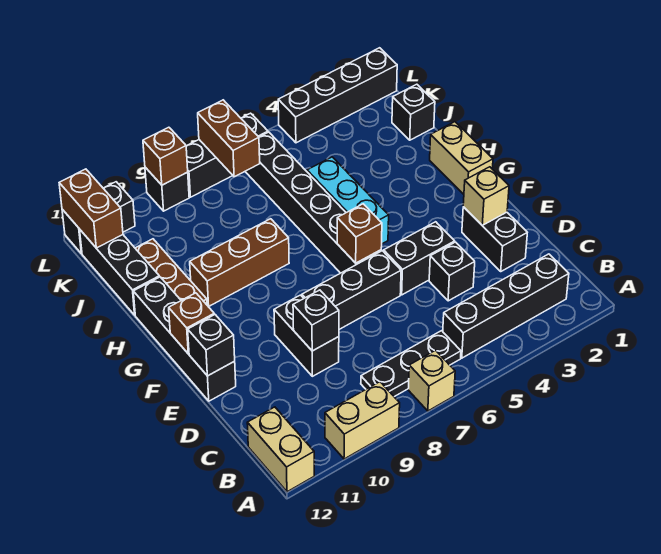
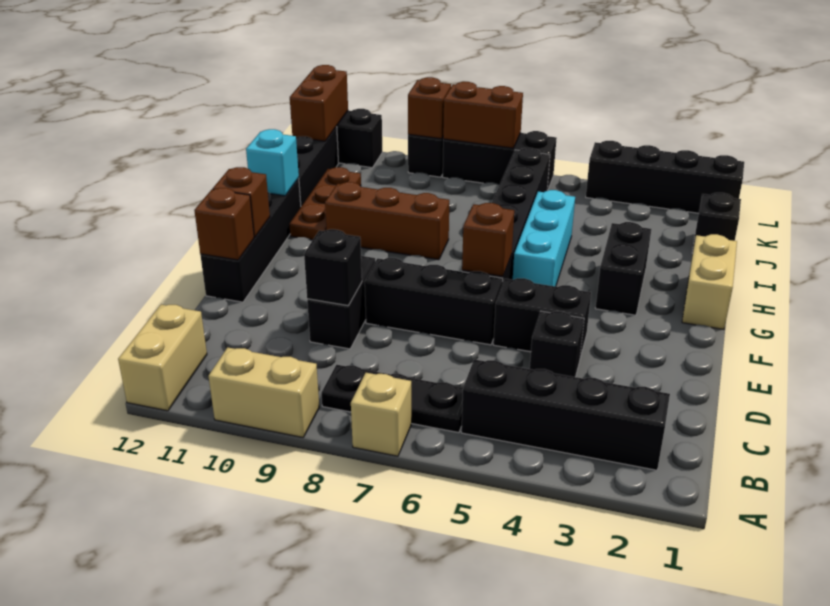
black brick D2:E2 level 1 -> black brick G3:H3 level 1
tan brick E2 level 2 -> none
black brick E12 level 2 -> brown brick E12 level 2
none -> cyan brick H12 level 2
brown brick K7:L7 level 2 -> brown brick L7:L8 level 2

